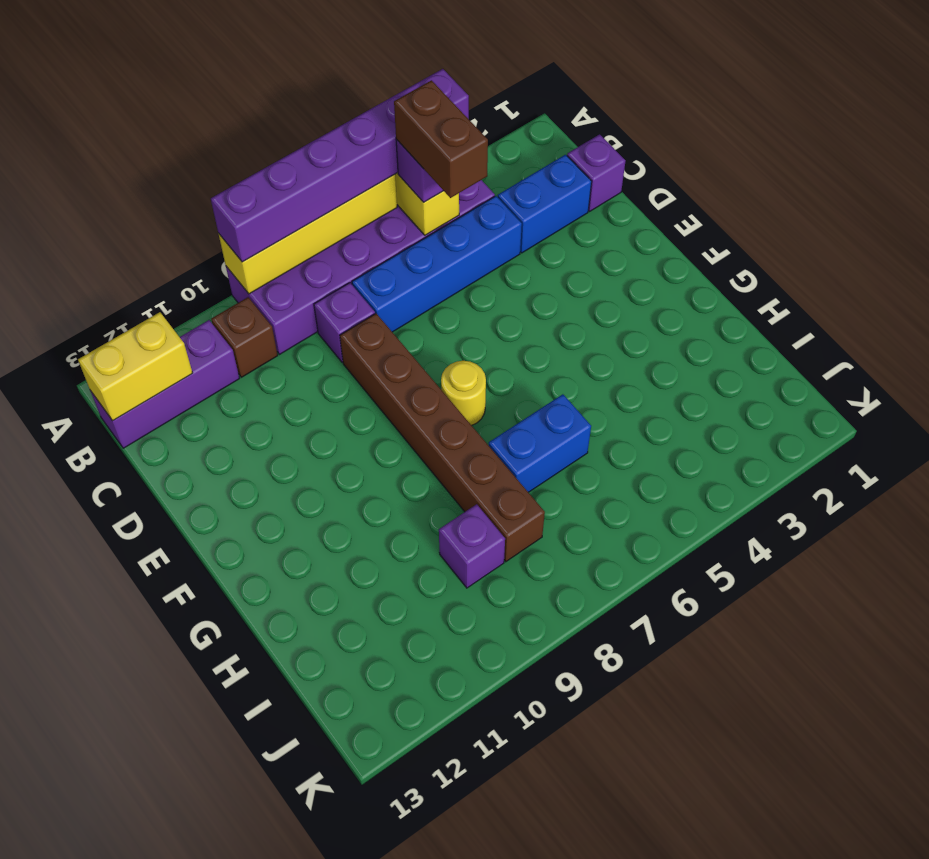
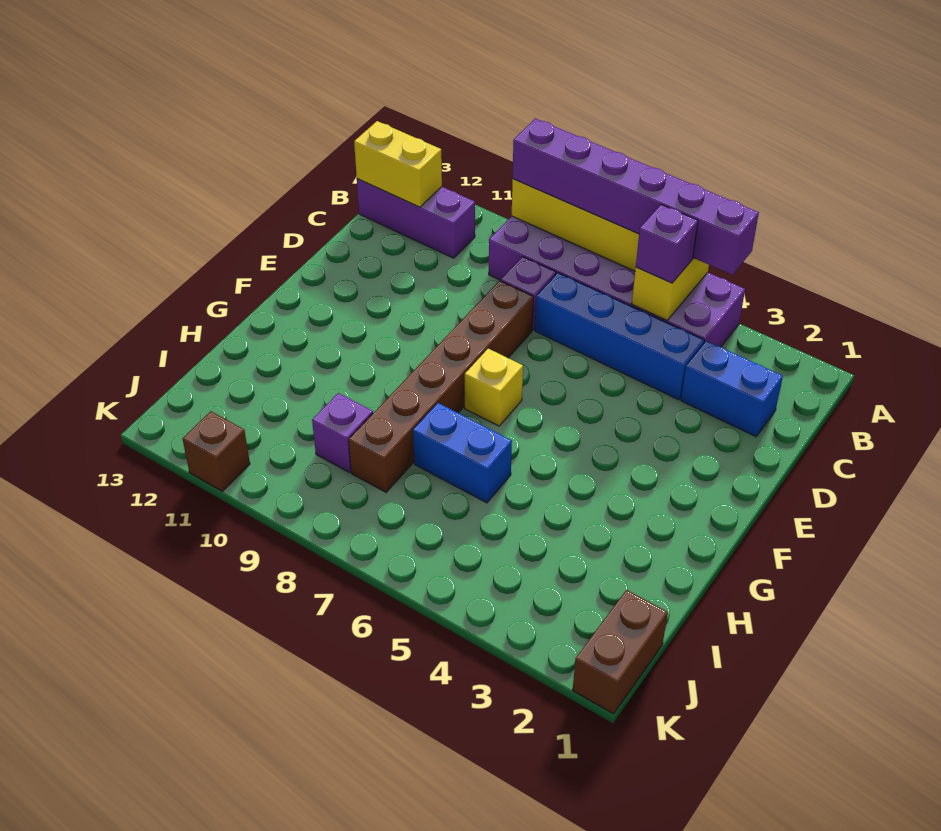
brown brick B5:C5 level 4 -> brown brick J1:K1 level 1
brown brick B10 level 1 -> brown brick K11 level 1
purple brick C1 level 1 -> none
yellow round brick F7 level 1 -> yellow brick F7 level 1

